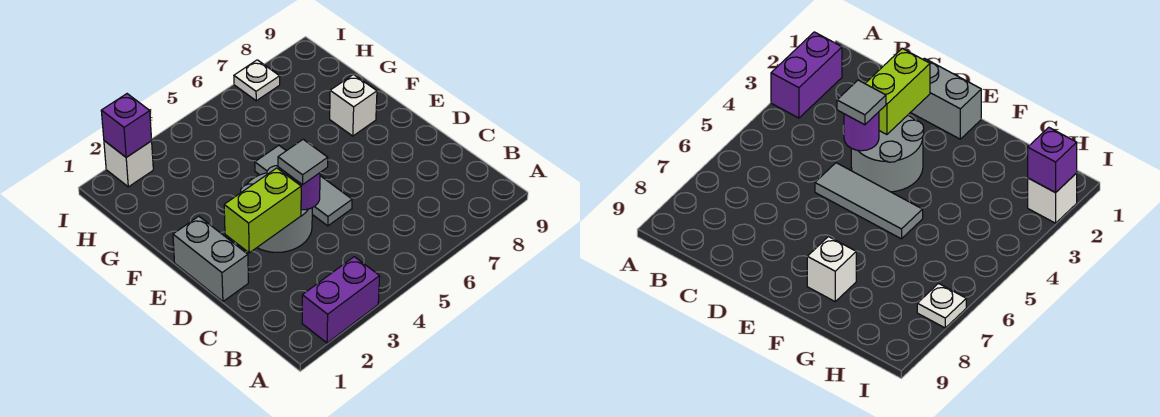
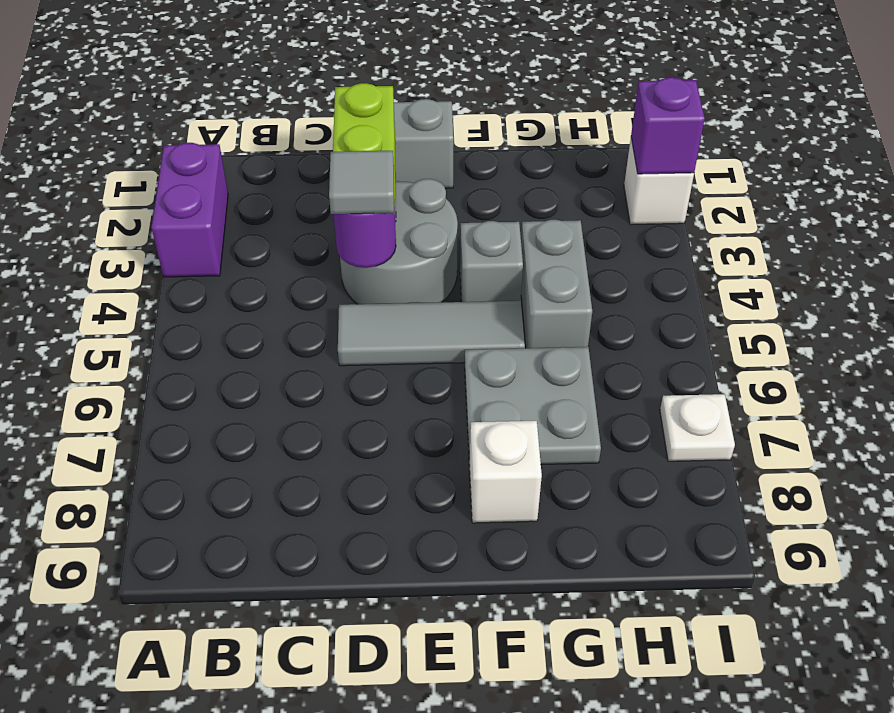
none -> grey brick F4 level 1
none -> grey plate F6:G7 level 1
none -> grey brick G4:G5 level 1

